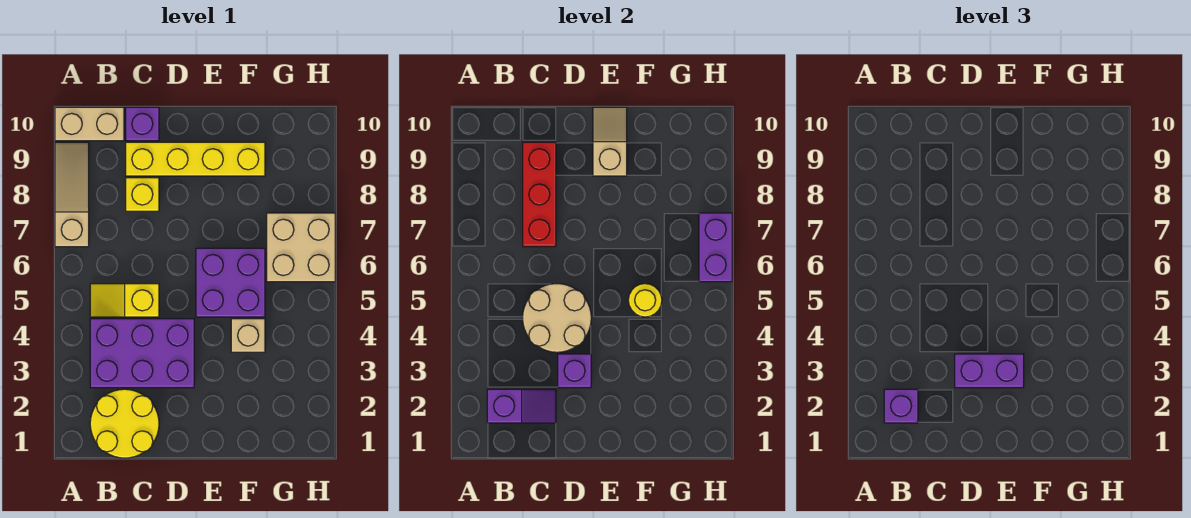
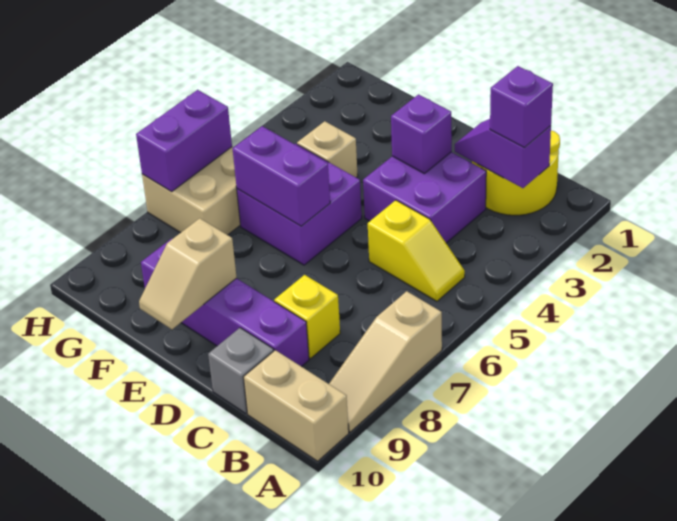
purple brick B3:D4 level 1 -> purple brick C3:D4 level 1
tan round brick C4:D5 level 2 -> none
red brick C7:C9 level 2 -> none
yellow brick C9:F9 level 1 -> purple brick C9:F9 level 1
purple brick C10 level 1 -> grey brick C10 level 1
purple brick D3:E3 level 3 -> purple brick E6:F6 level 2
yellow round brick F5 level 2 -> none

